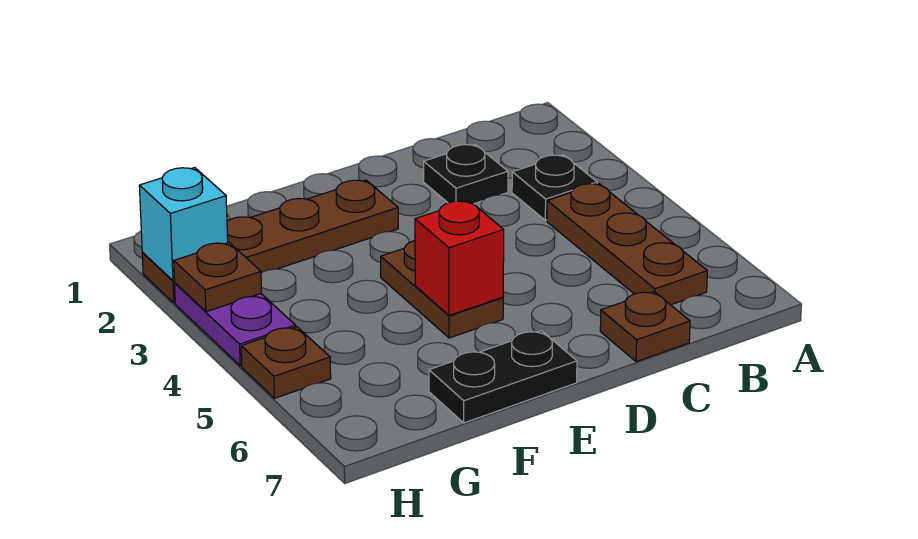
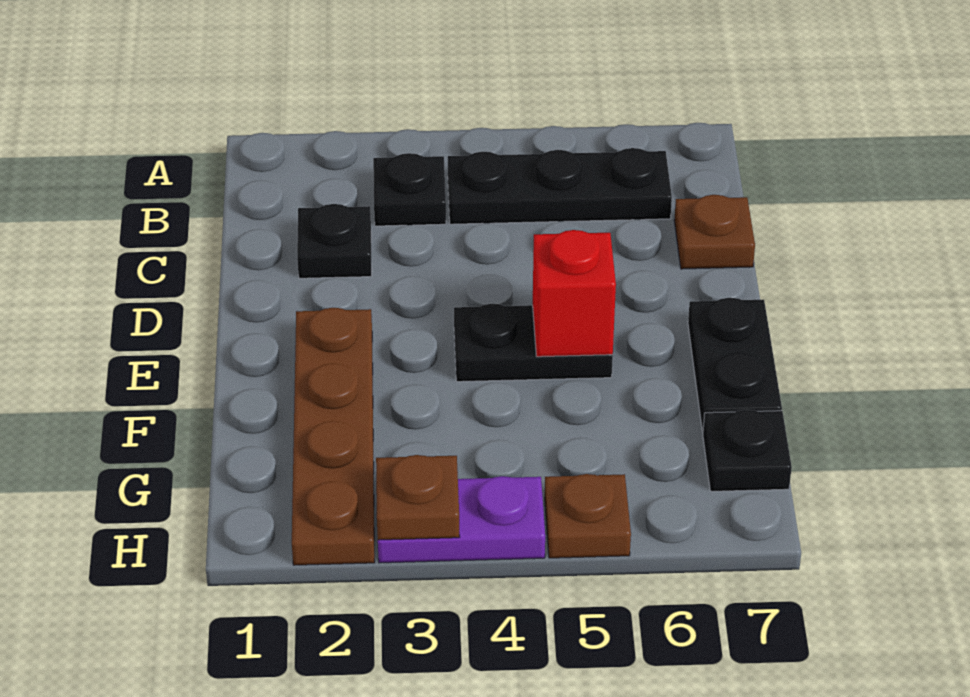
brown plate B4:B6 level 1 -> black plate B4:B6 level 1
brown plate E4:E5 level 1 -> black plate E4:E5 level 1
none -> black plate G7 level 1
cyan brick H2 level 2 -> none

